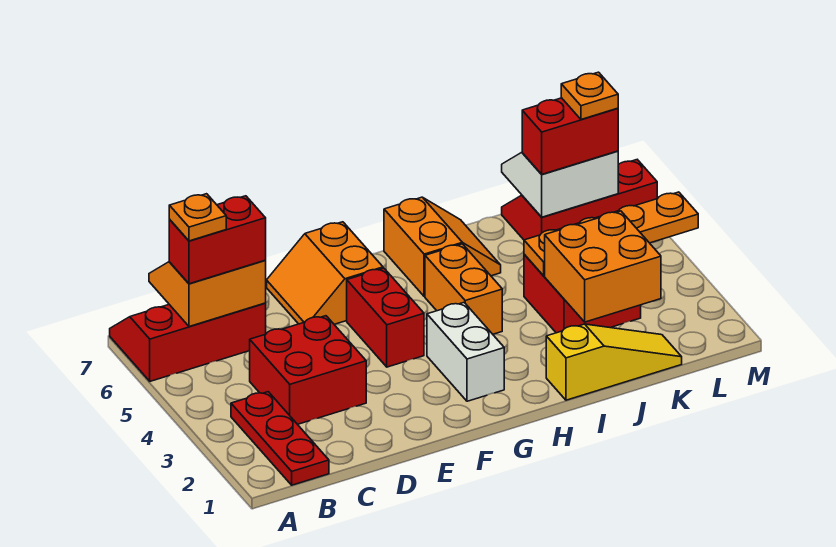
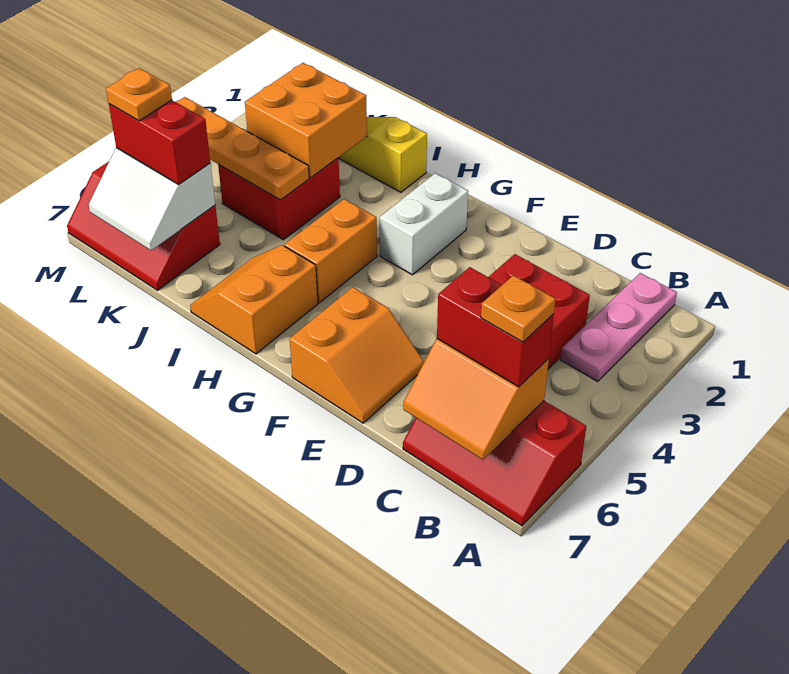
red plate B1:B3 level 1 -> pink plate B1:B3 level 1
red brick F4:F5 level 1 -> none

